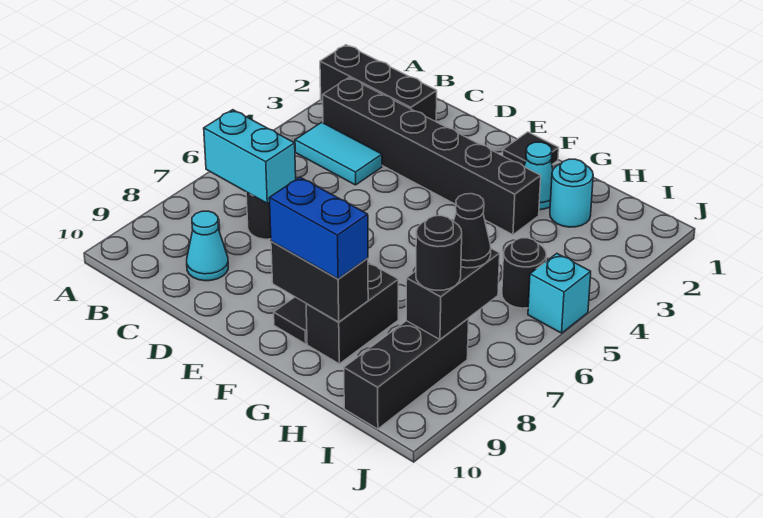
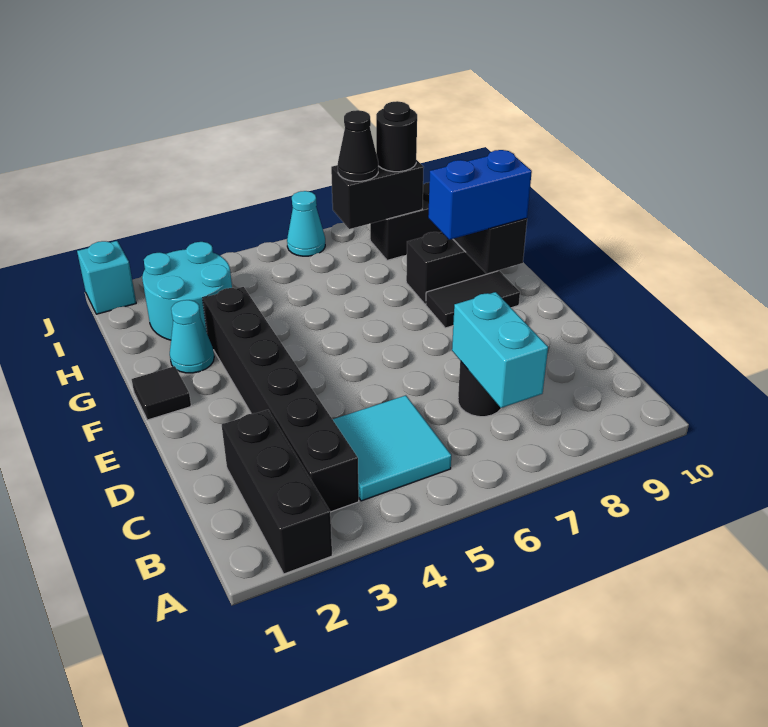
cyan tile B4:C4 level 1 -> cyan tile B4:C5 level 1
cyan cone C9 level 1 -> cyan cone J6 level 1
blue brick F9:G9 level 3 -> blue brick F8:F9 level 3
cyan round brick H2 level 1 -> cyan round brick H2:I3 level 1
black round brick I5 level 1 -> none
cyan brick J5 level 1 -> cyan brick J1 level 1

